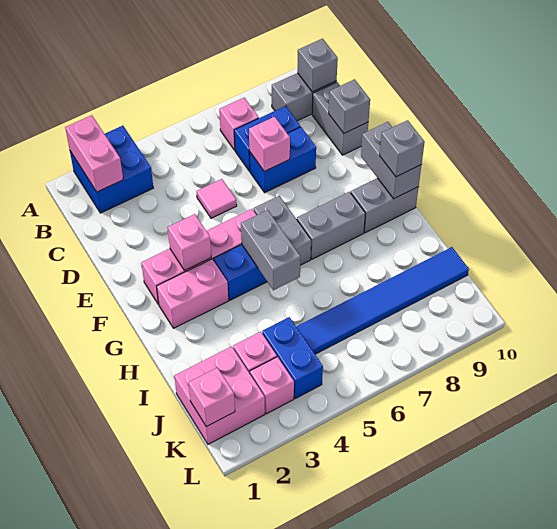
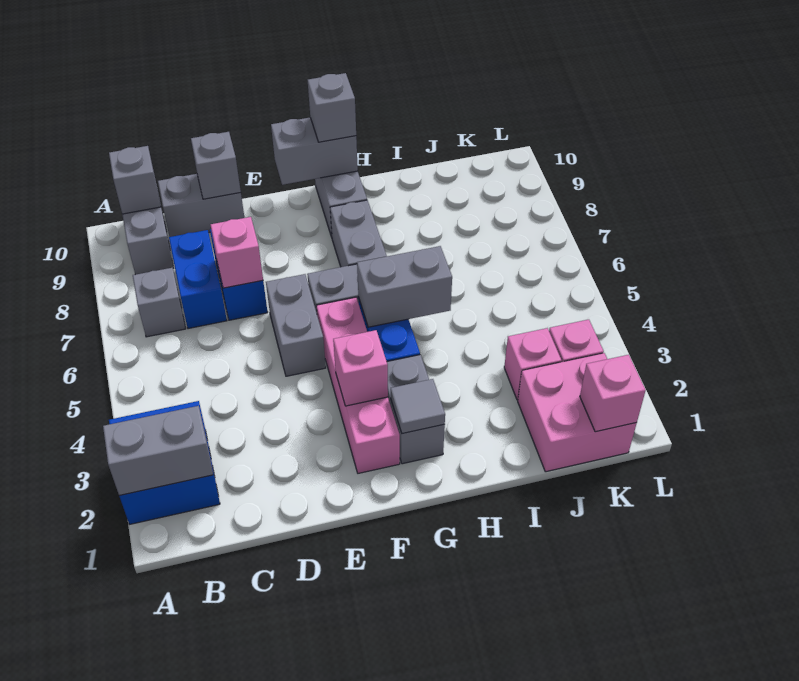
pink brick A2:B2 level 2 -> grey brick A2:B2 level 2
pink brick B7 level 1 -> grey brick B7 level 1
pink tile D5 level 1 -> none
none -> grey brick E5:E6 level 1
pink brick G2:G3 level 1 -> grey brick G2:G3 level 1
none -> grey tile G2 level 2
blue brick J4:K4 level 1 -> none
blue tile J5:J10 level 1 -> none

